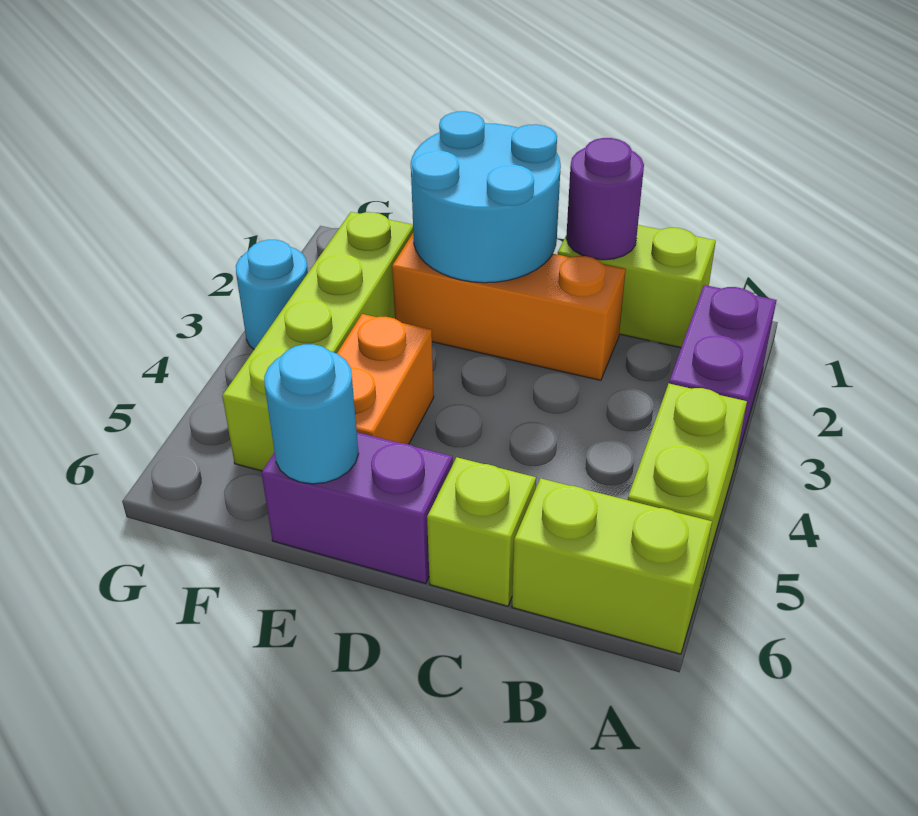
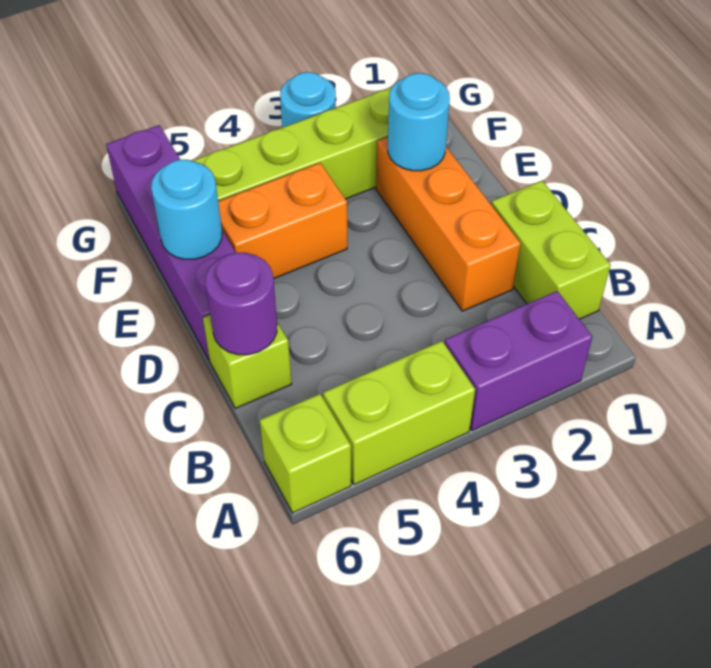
lime brick A6:B6 level 1 -> lime brick A6 level 1
purple round brick C1 level 2 -> purple round brick C6 level 2
cyan round brick D1:E2 level 2 -> cyan round brick E2 level 2
purple brick D6:E6 level 1 -> purple brick D6:G6 level 1

